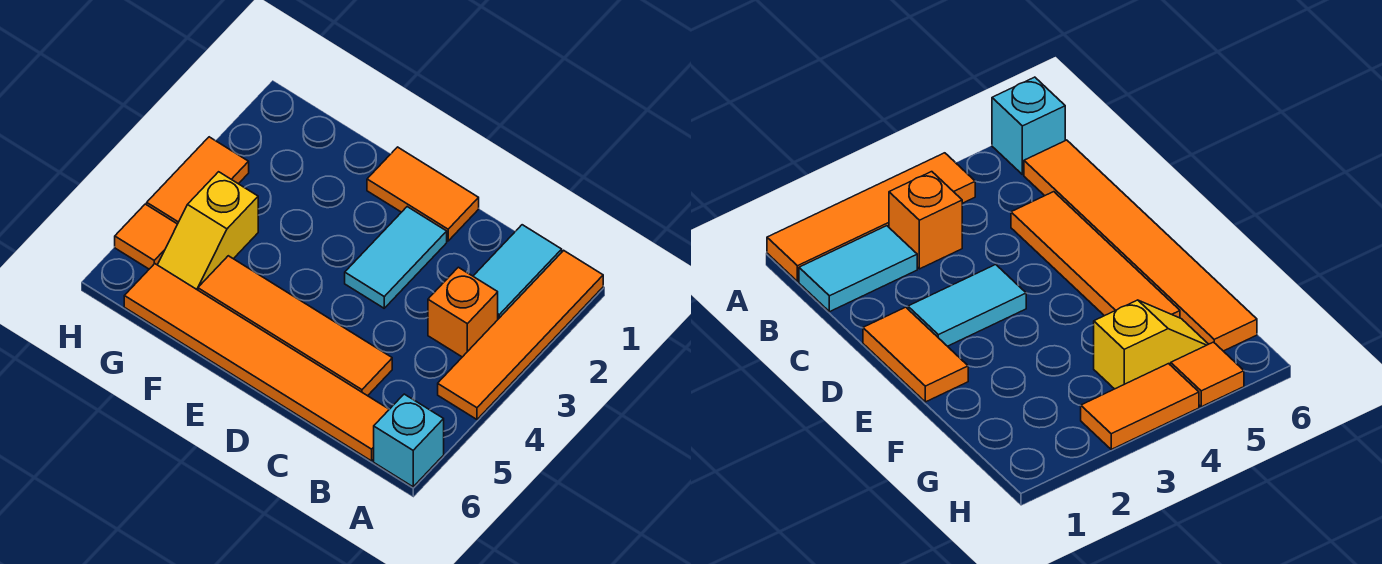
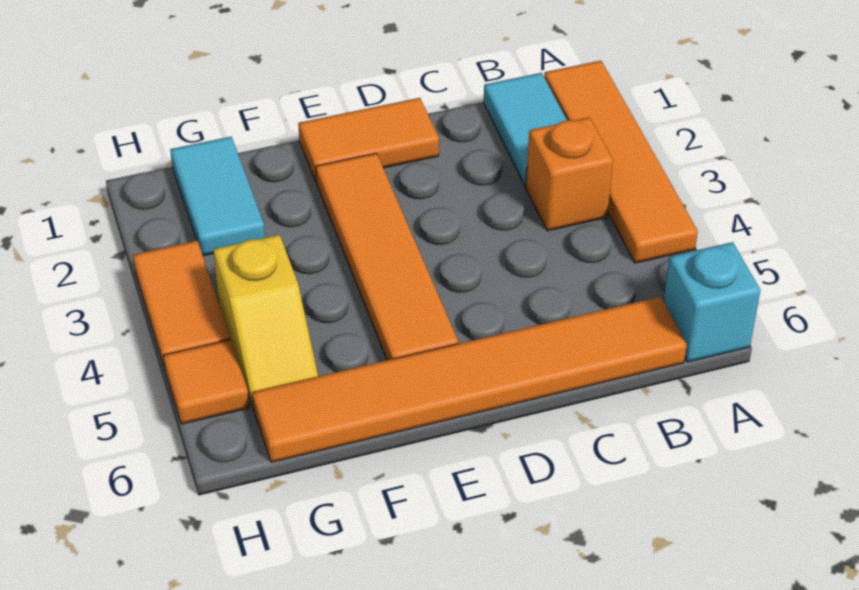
orange tile C5:F5 level 1 -> orange tile E2:E5 level 1
cyan tile D2:D3 level 1 -> cyan tile G1:G2 level 1

